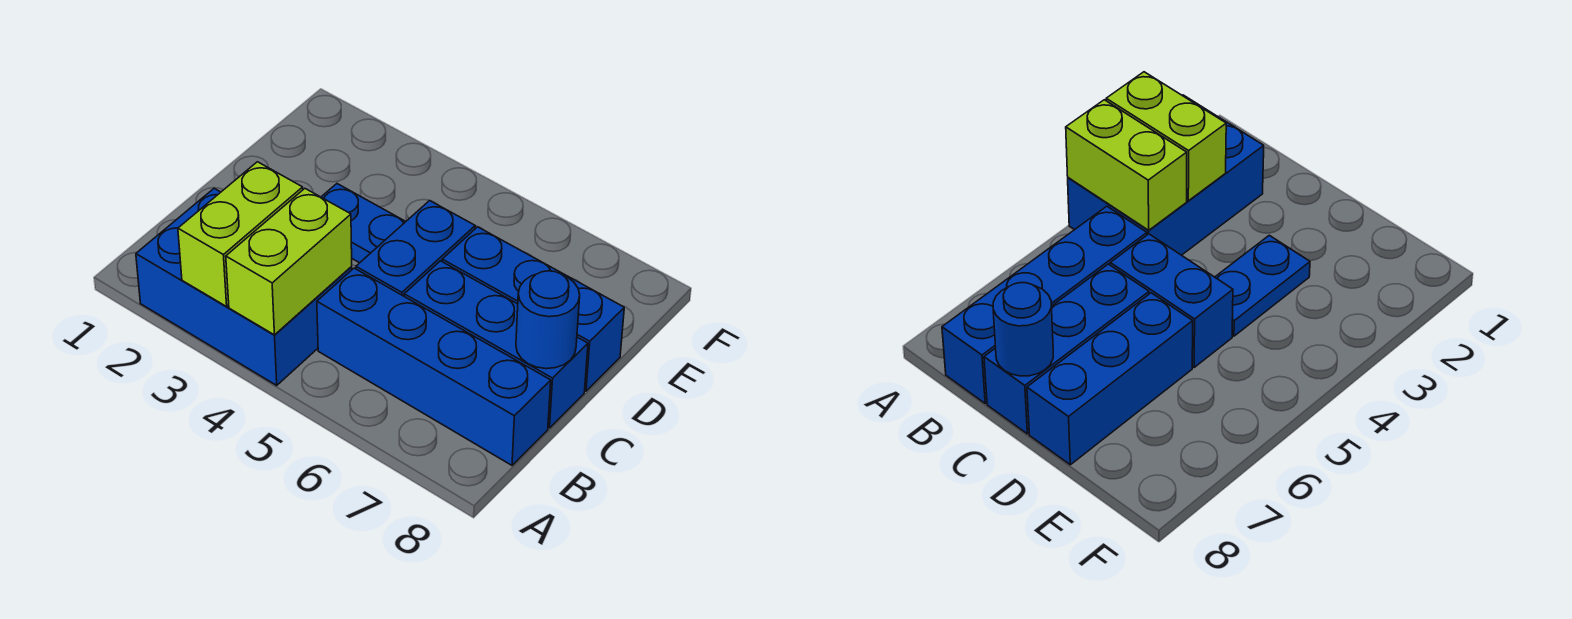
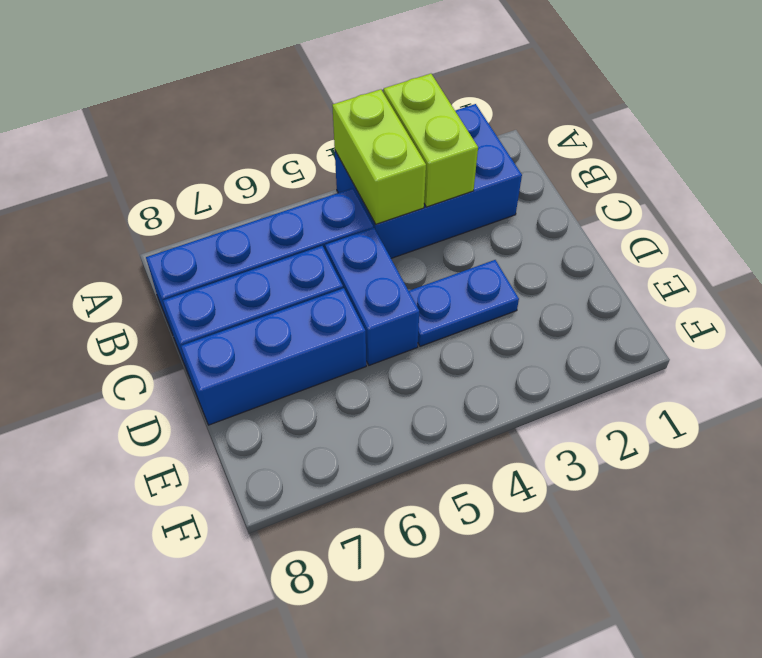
blue round brick C8 level 2 -> none

